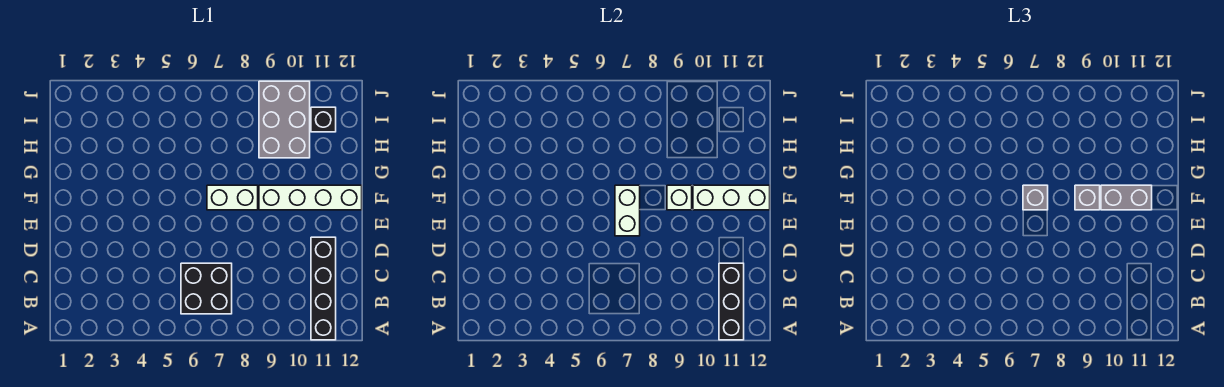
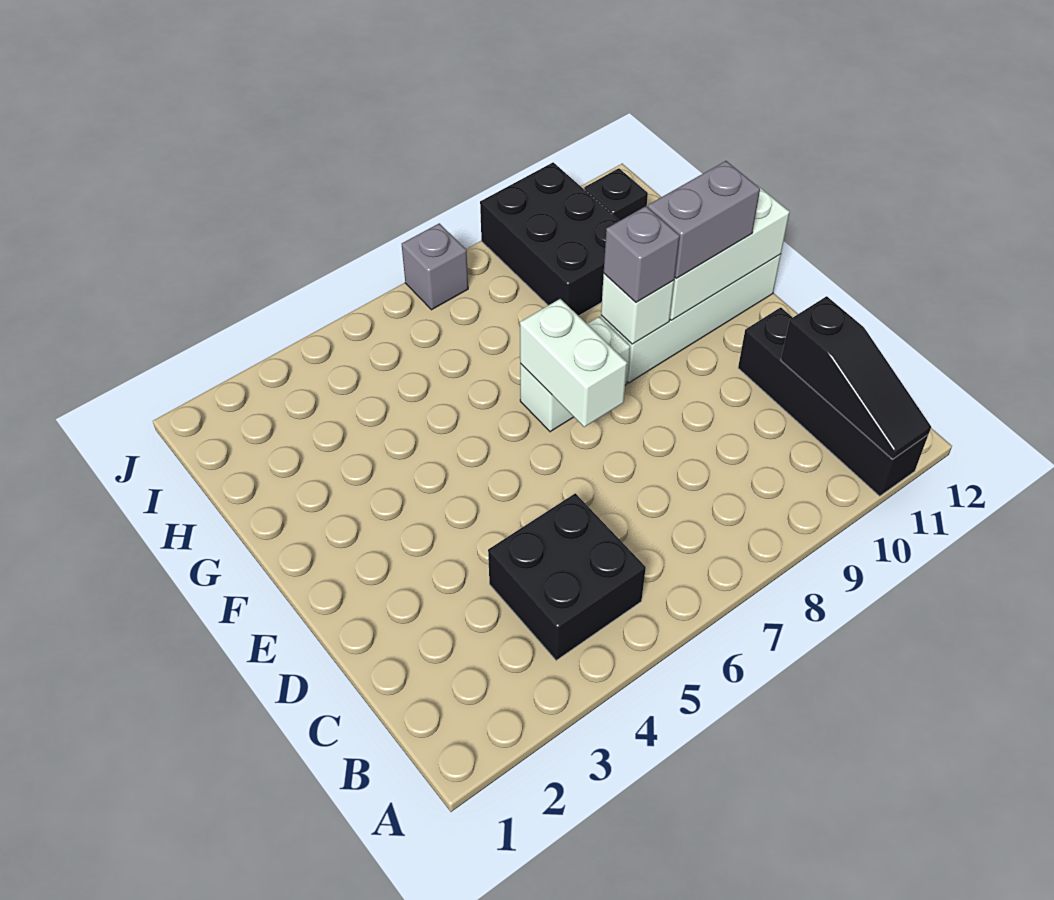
black brick A11:C11 level 2 -> black slope A11:C11 level 2 top C
black brick B6:C7 level 1 -> black brick B4:C5 level 1
grey brick F7 level 3 -> grey brick J7 level 1
grey brick H9:J10 level 1 -> black brick H9:J10 level 1

